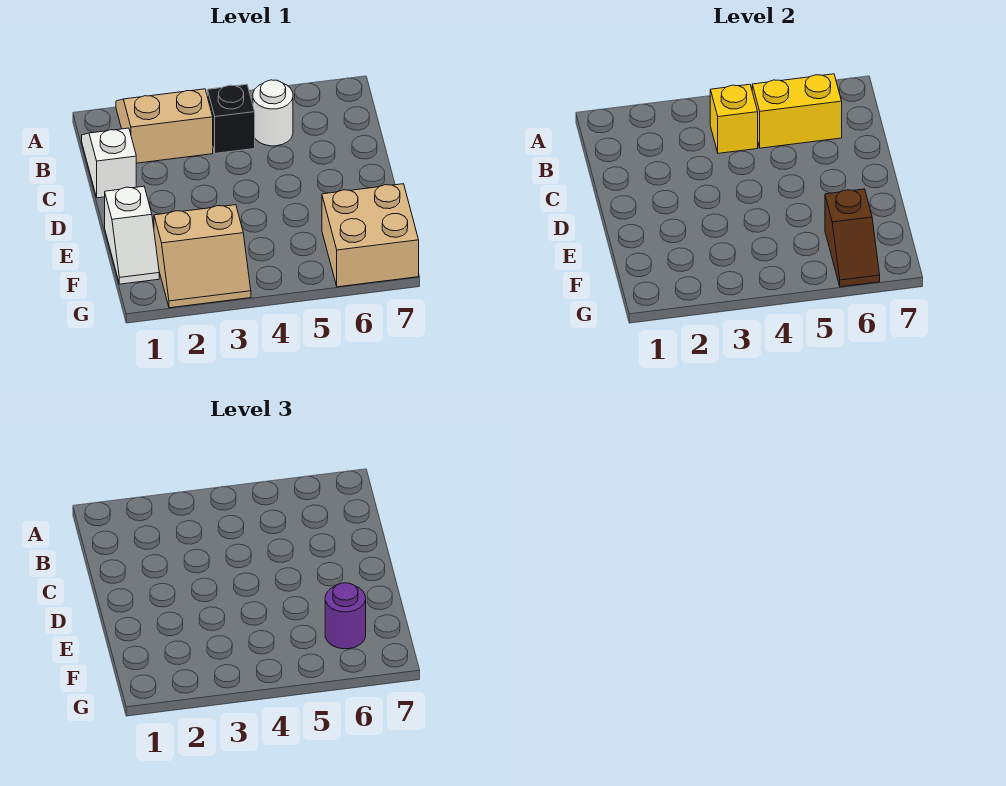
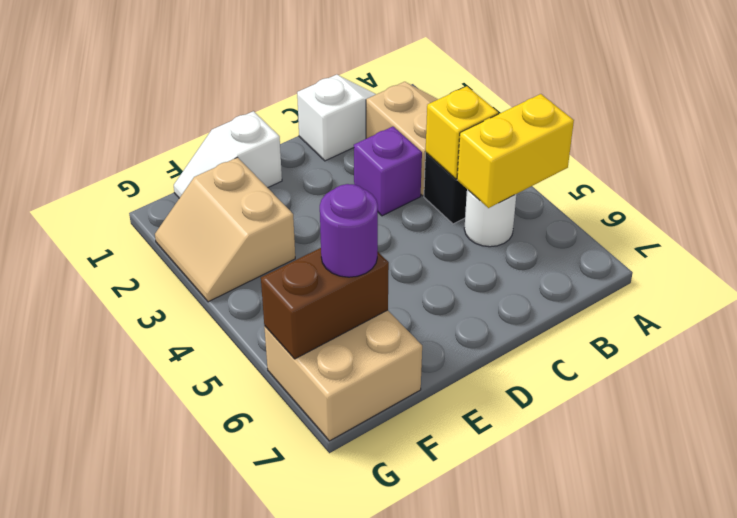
yellow brick B5:B6 level 2 -> yellow brick A5:B5 level 2
none -> purple brick C3 level 1
brown slope F6:G6 level 2 top F -> brown brick F6:G6 level 2

